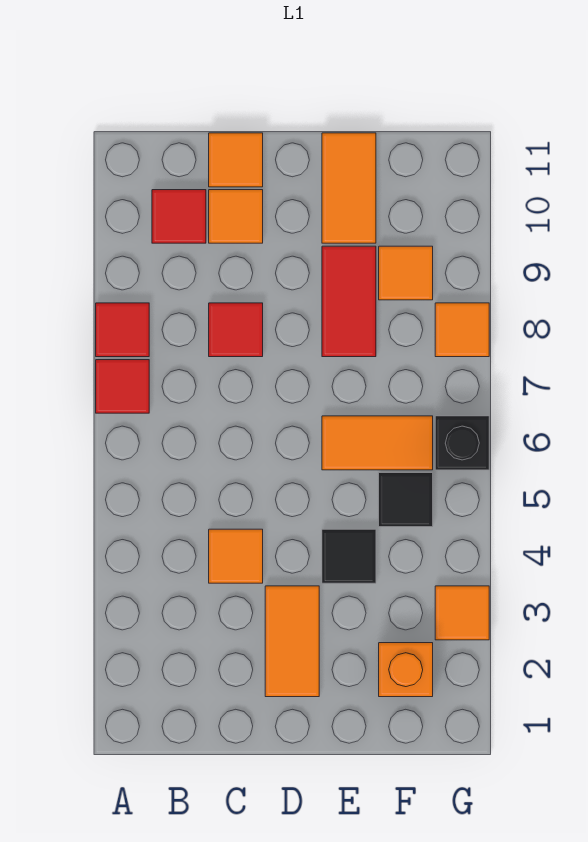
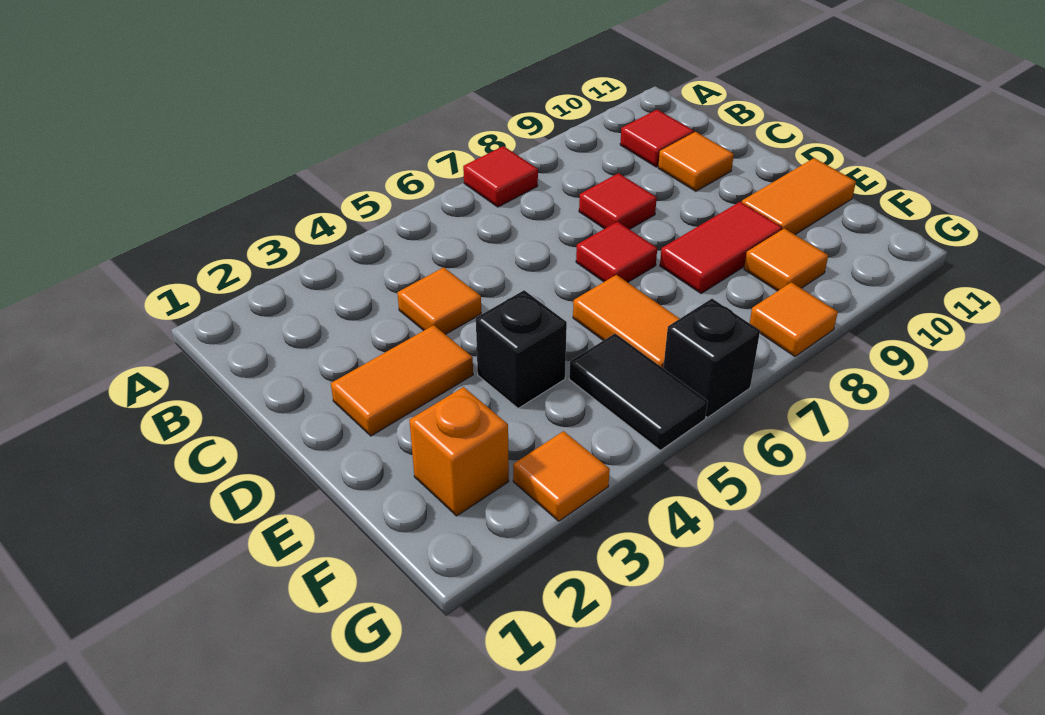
red tile A8 level 1 -> red tile D7 level 1
orange tile C11 level 1 -> none
black tile E4 level 1 -> black brick E4 level 1
black tile F5 level 1 -> black tile F5:G5 level 1

